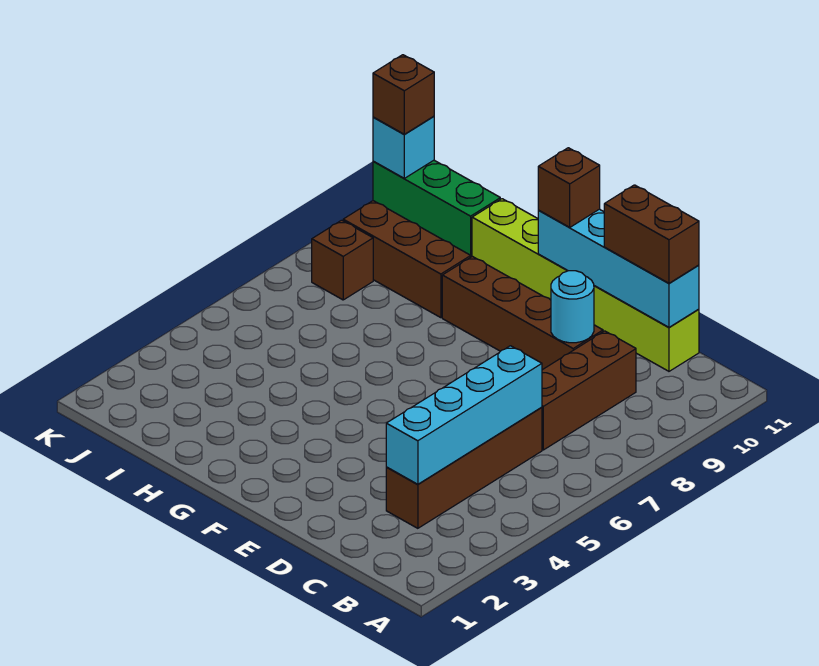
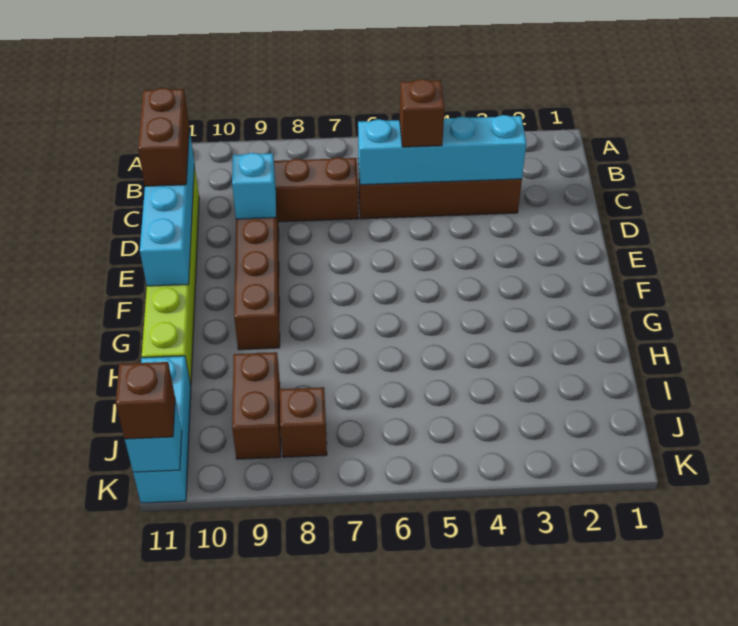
cyan round brick D9 level 2 -> cyan brick D9 level 2
brown brick F11 level 3 -> brown brick C5 level 3
brown brick H9:J9 level 1 -> brown brick I9:J9 level 1
green brick I11:K11 level 1 -> cyan brick I11:K11 level 1

